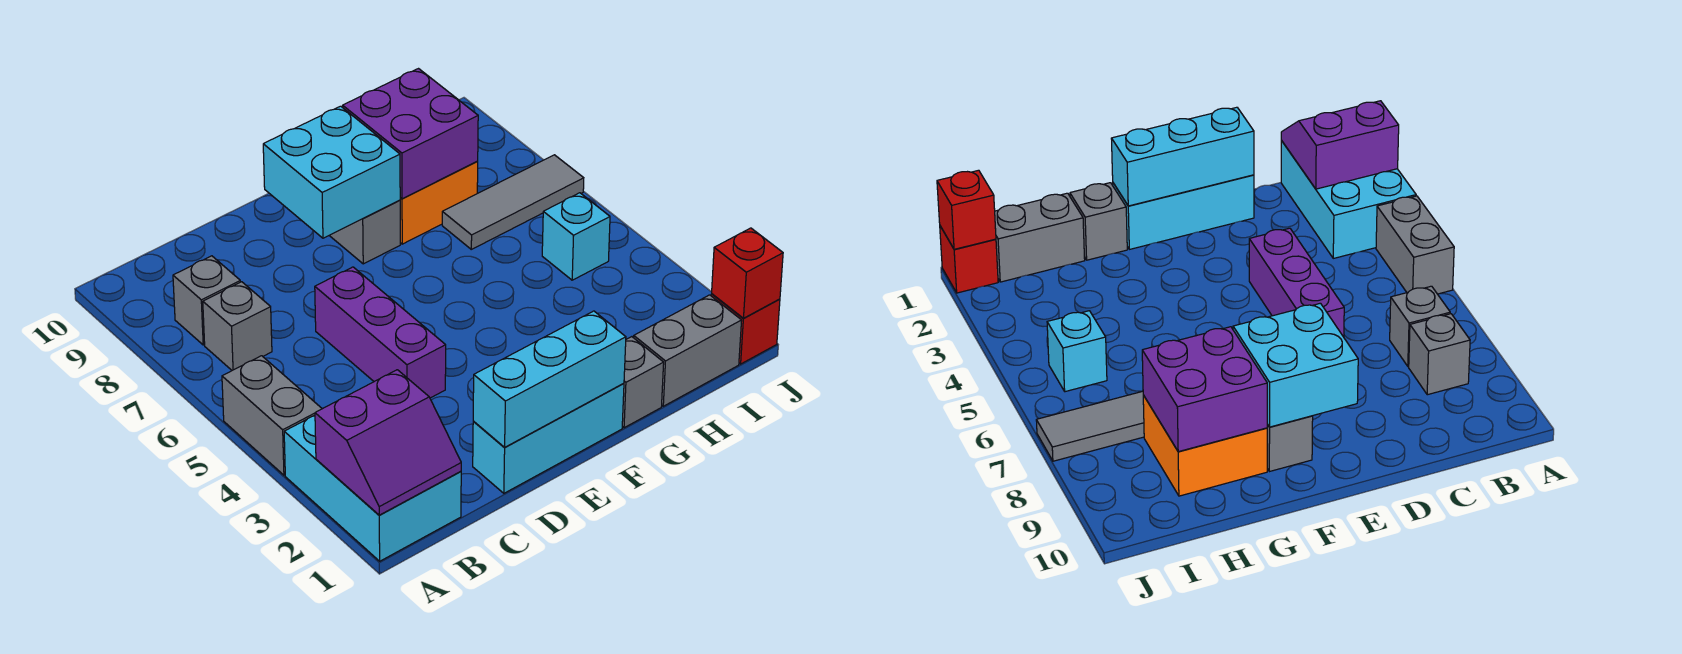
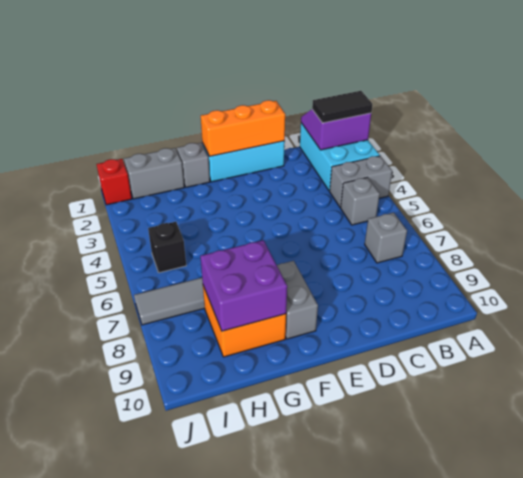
none -> black tile A2:B2 level 3
grey brick A4:A5 level 1 -> grey brick A4:B4 level 1
grey brick B8 level 1 -> grey brick B5 level 1
cyan brick D1:F1 level 2 -> orange brick D1:F1 level 2
purple brick D4:D6 level 1 -> none
cyan brick E8:F9 level 2 -> none
cyan brick I5 level 1 -> black brick I5 level 1
red brick J1 level 2 -> none

